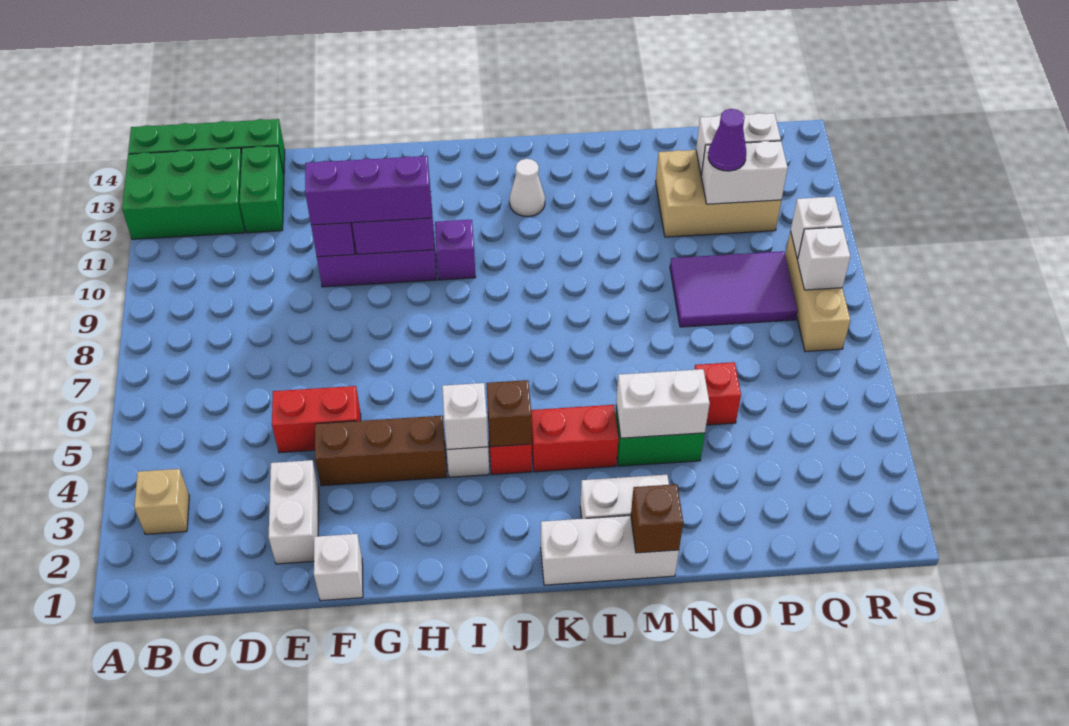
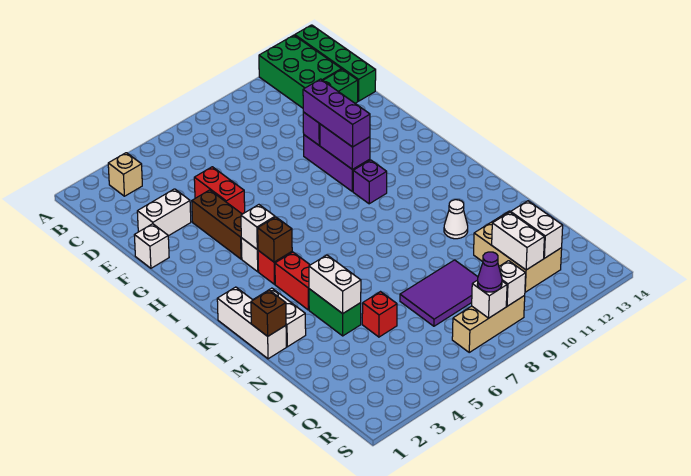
white cone K12 level 1 -> white cone M11 level 1
purple tile O8:Q9 level 1 -> purple tile O7:P9 level 1
purple cone P11 level 3 -> purple cone R8 level 3

